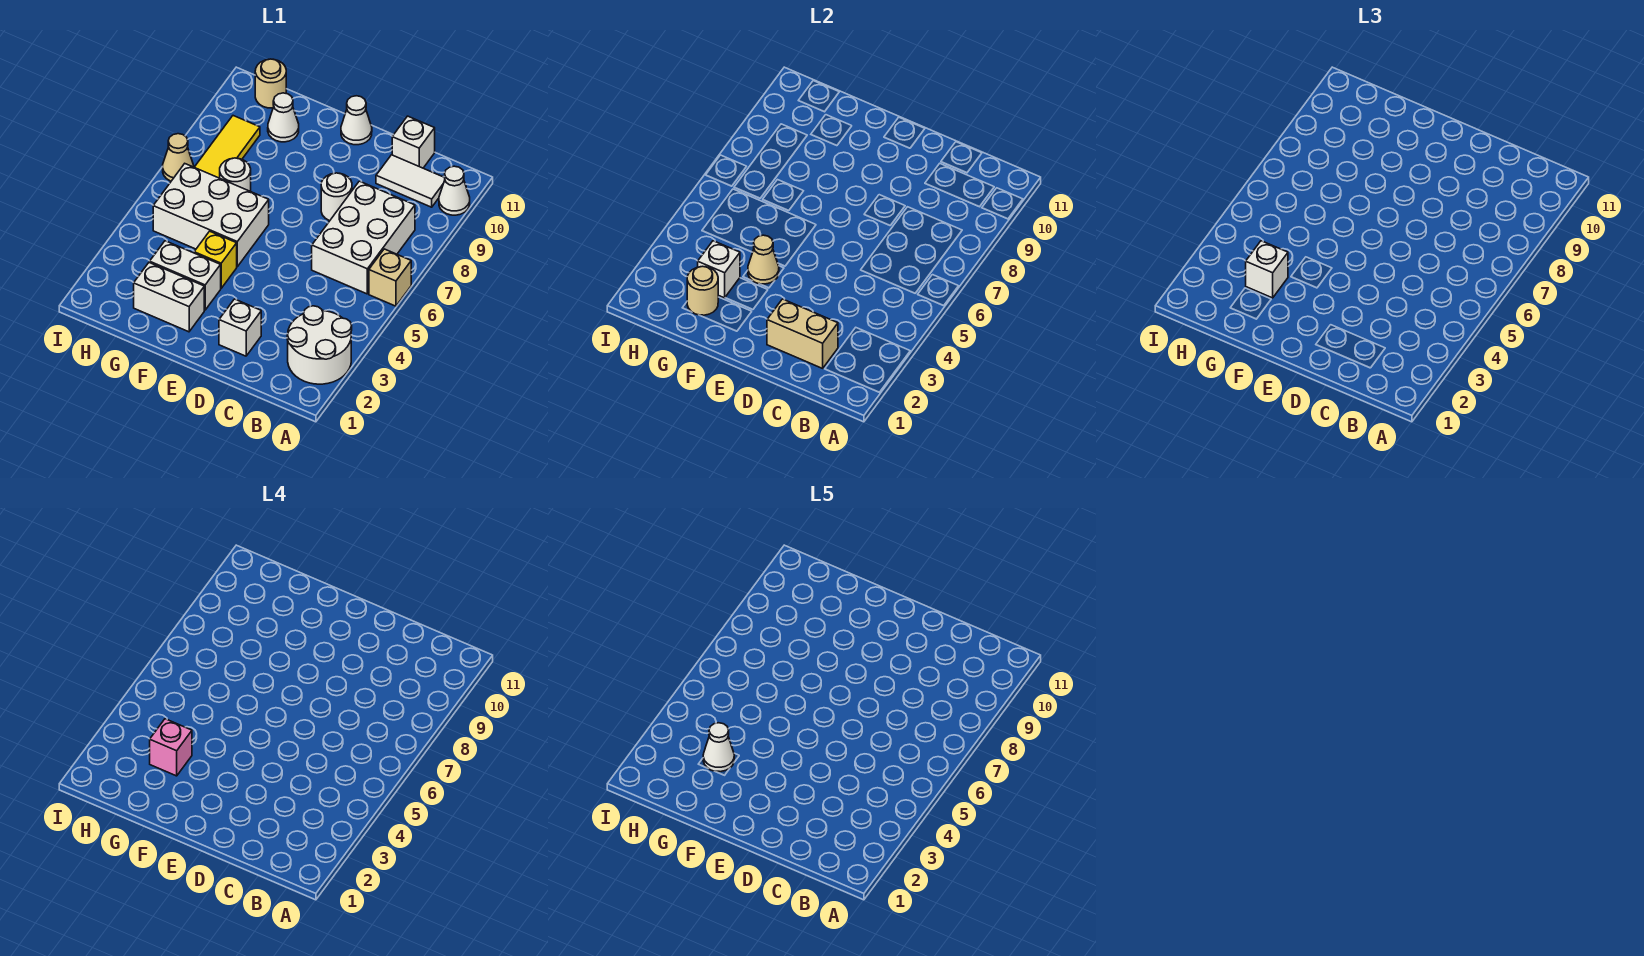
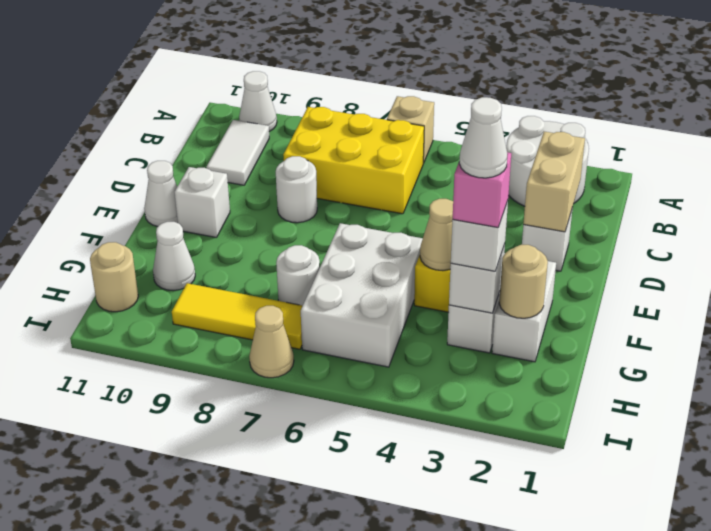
white brick B6:C8 level 1 -> yellow brick B6:C8 level 1
white brick C11 level 1 -> white brick E10 level 1

